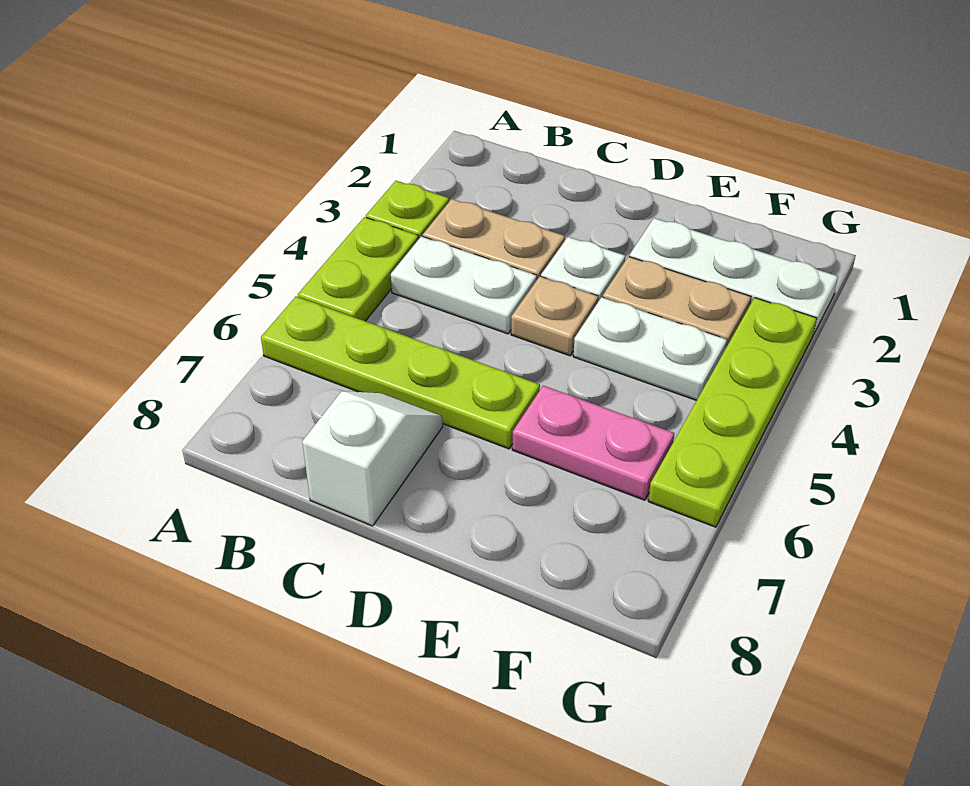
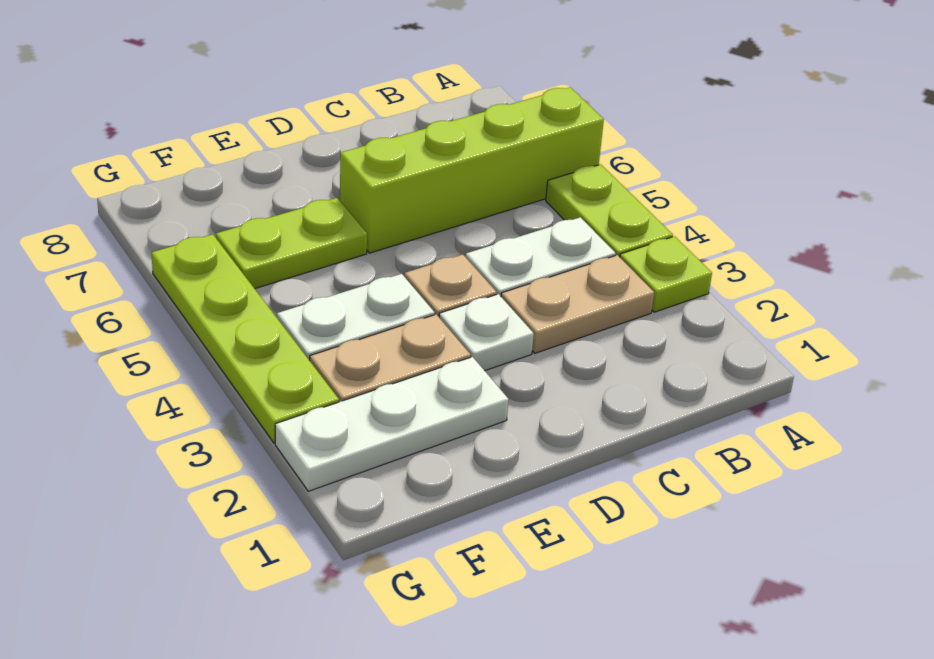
lime plate A6:D6 level 1 -> lime brick A6:D6 level 1
white slope C7:C8 level 1 top 8 -> none
pink plate E6:F6 level 1 -> lime plate E6:F6 level 1

